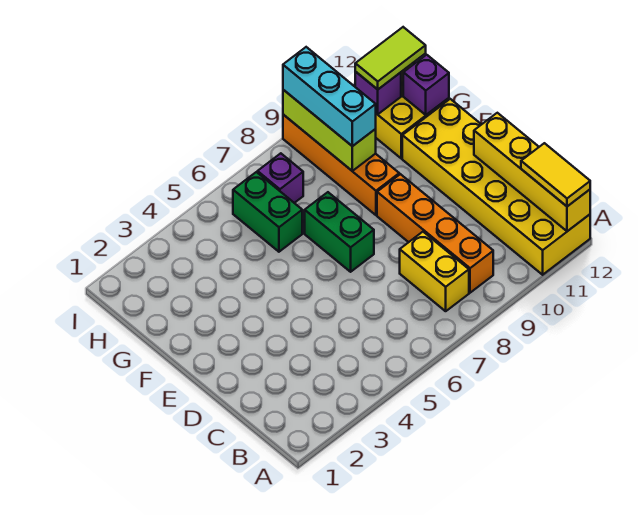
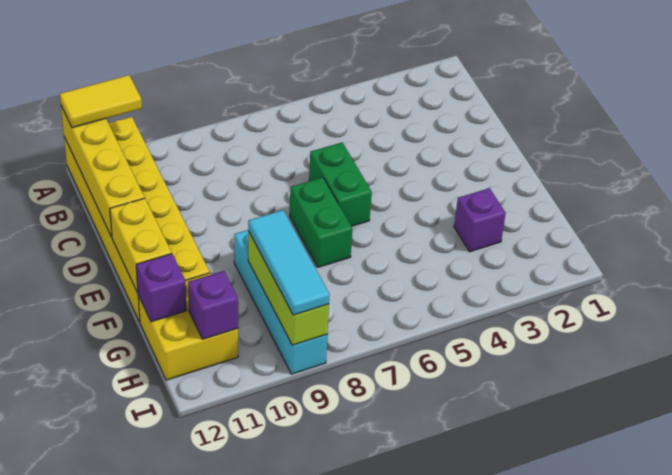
yellow tile A12:B12 level 3 -> yellow tile A11:A12 level 3
yellow brick B8:C8 level 1 -> yellow brick E12:F12 level 2
orange brick B9:E9 level 1 -> none
orange brick F9:I9 level 1 -> cyan brick F9:I9 level 1
green brick G6:H6 level 1 -> green brick D6:E6 level 1
cyan brick G9:I9 level 3 -> cyan tile G9:I9 level 3
purple brick H7 level 1 -> purple brick G3 level 1
lime tile H11:H12 level 3 -> none

